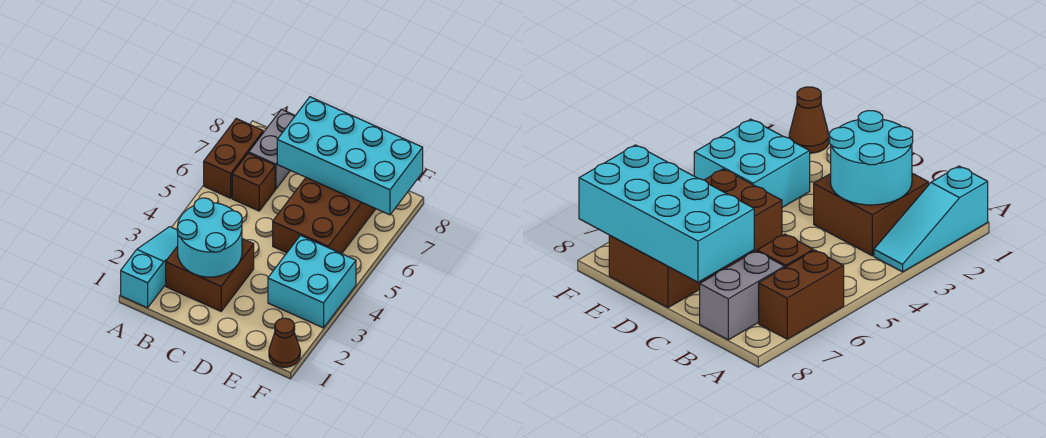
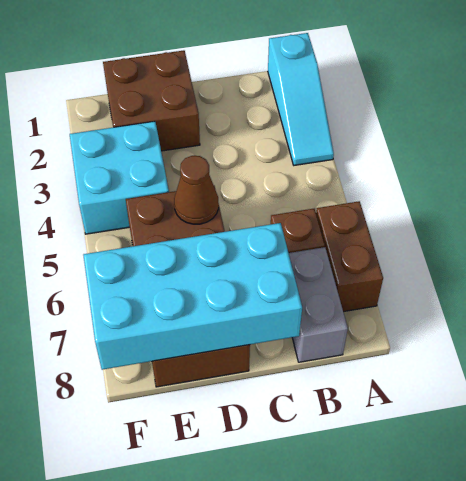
brown brick B2:C3 level 1 -> brown brick D1:E2 level 1
cyan round brick B2:C3 level 2 -> none
brown cone F1 level 1 -> brown cone D5 level 2

